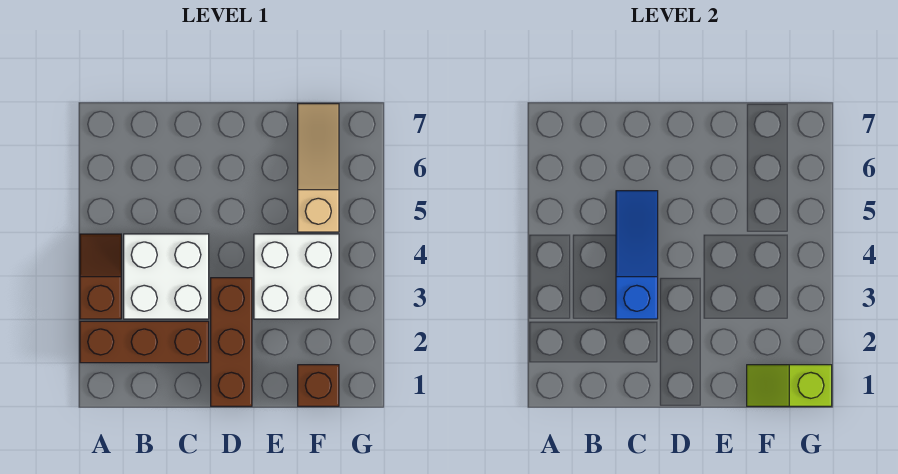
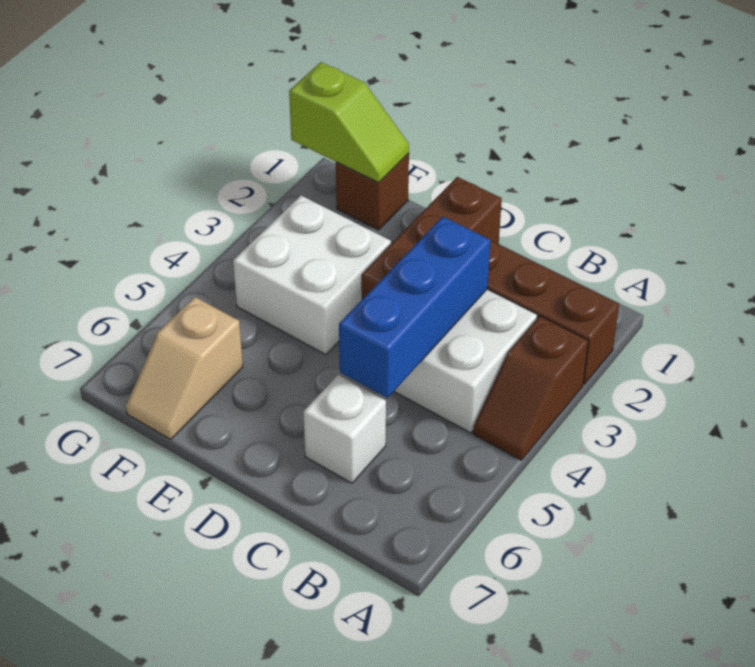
blue slope C3:C5 level 2 top 3 -> blue brick C3:C5 level 2
none -> white brick C6 level 1
tan slope F5:F7 level 1 top 5 -> tan slope F6:F7 level 1 top 6

